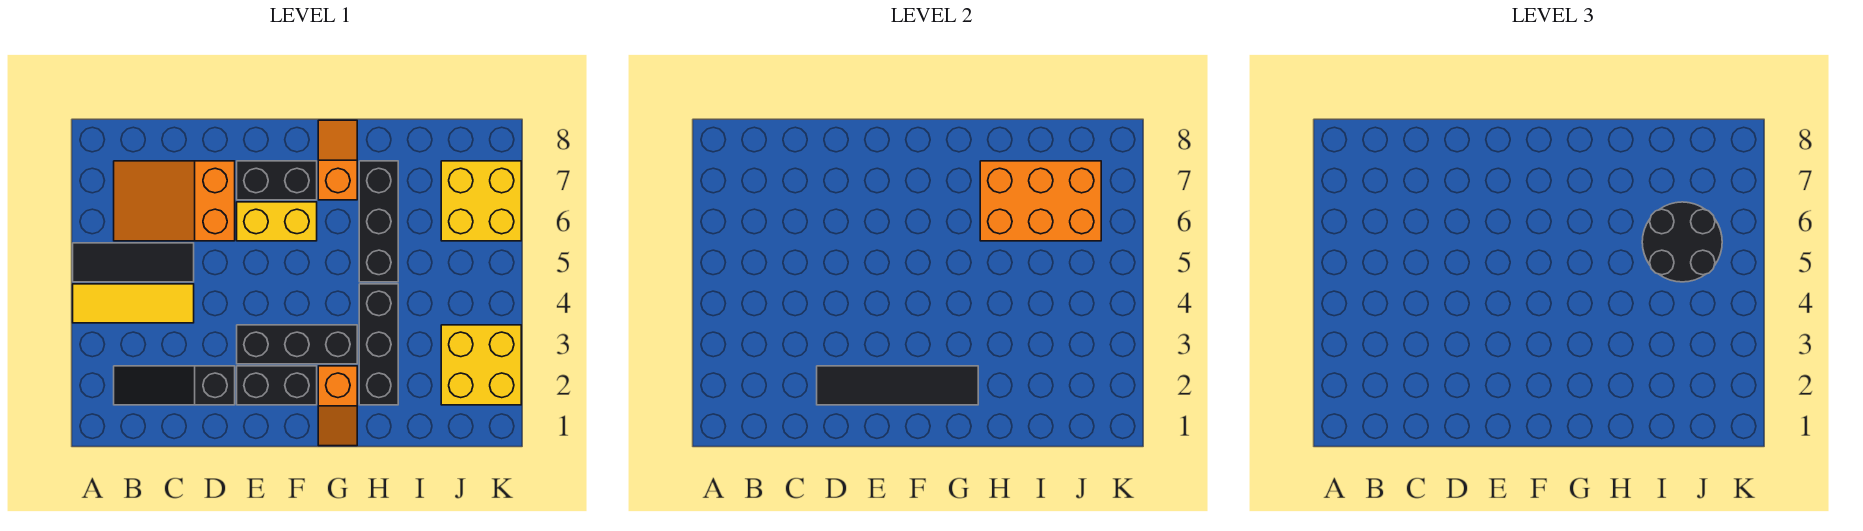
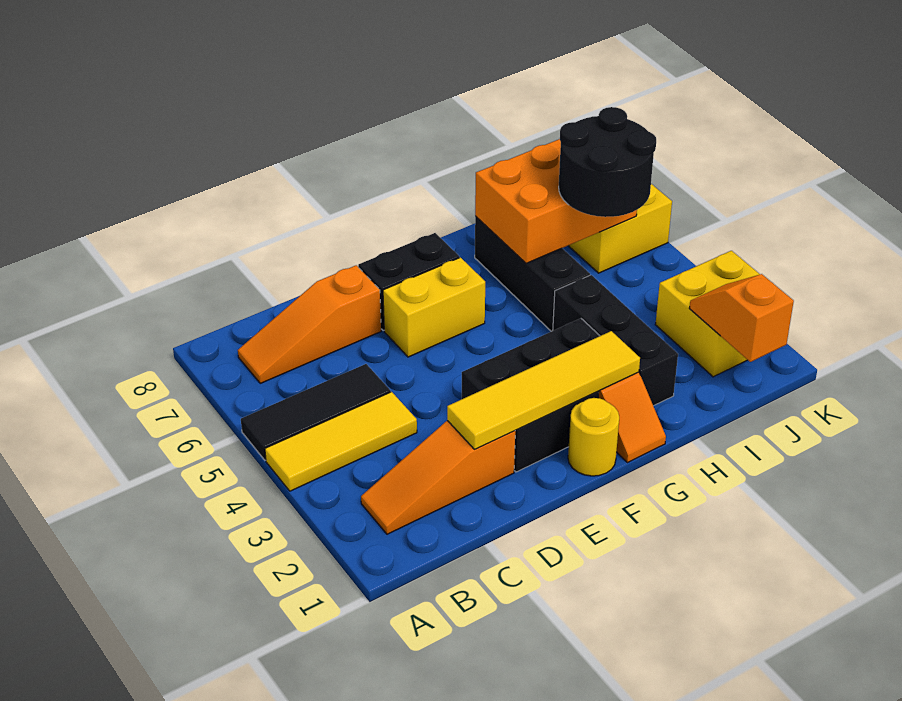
black slope B2:D2 level 1 top D -> orange slope B2:D2 level 1 top D
orange slope B6:D7 level 1 top D -> orange slope B7:D7 level 1 top D
black tile D2:G2 level 2 -> yellow tile D2:G2 level 2
none -> yellow round brick F1 level 1
orange slope G7:G8 level 1 top 7 -> orange slope J1:J2 level 2 top 1

